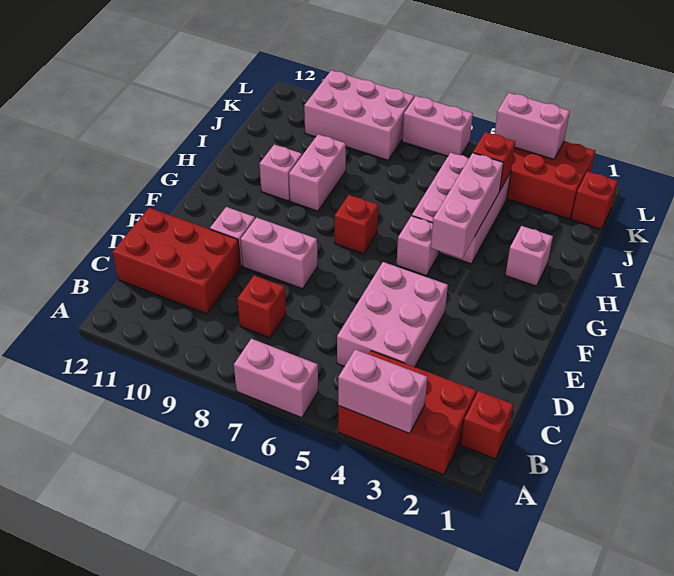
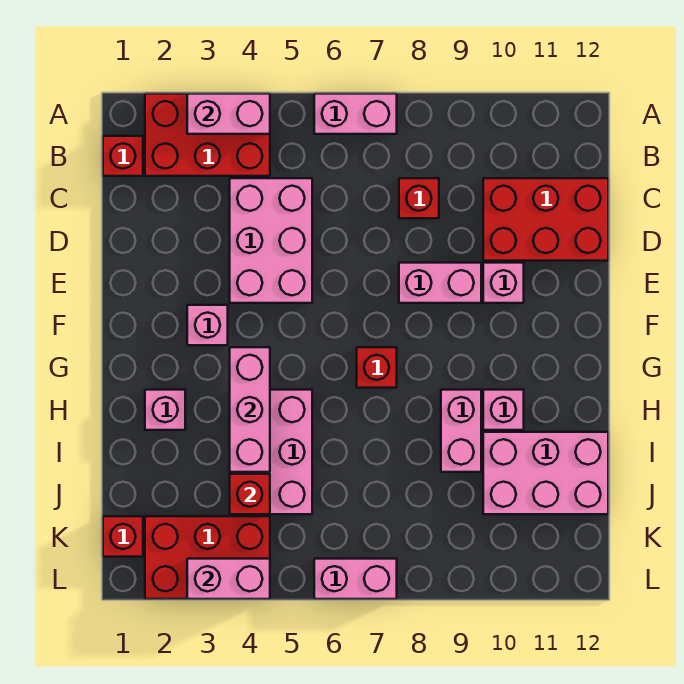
pink brick G5 level 1 -> pink brick F3 level 1
pink brick K8:L10 level 1 -> pink brick I10:J12 level 1

